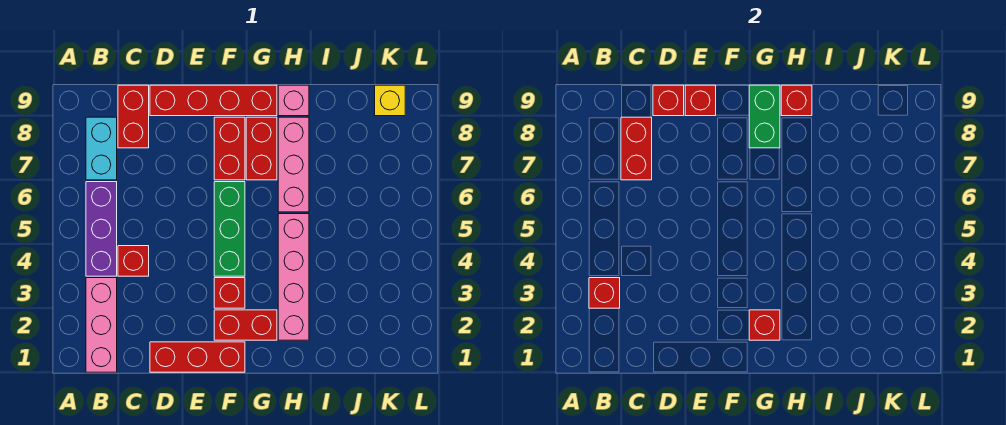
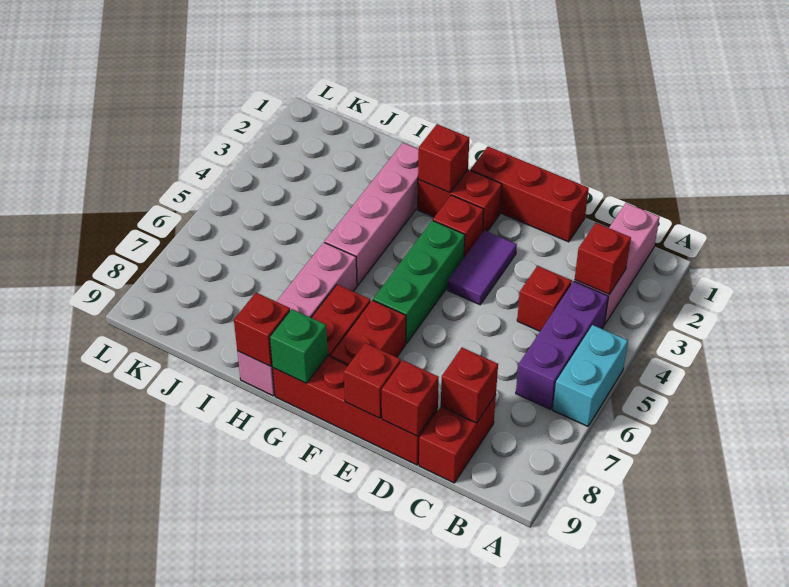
cyan brick B7:B8 level 1 -> cyan brick A5:A6 level 1
red brick C7:C8 level 2 -> red brick C8 level 2
none -> purple tile E3:E4 level 1
green brick G8:G9 level 2 -> green brick G9 level 2
yellow brick K9 level 1 -> none

